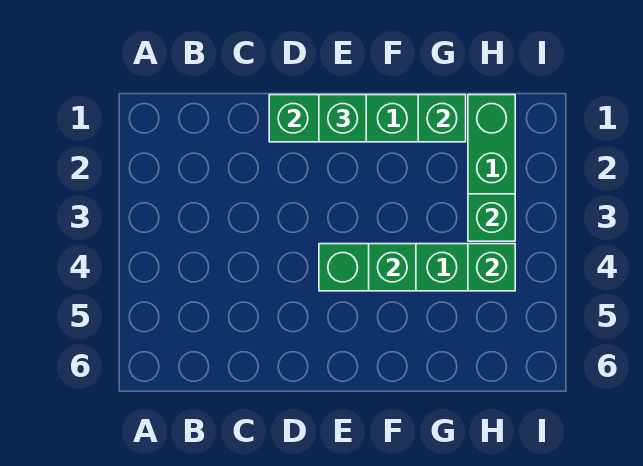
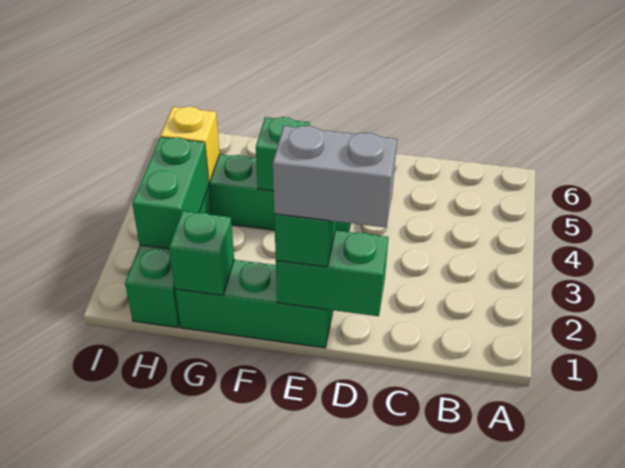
none -> grey brick D1:E1 level 4
green brick H3 level 2 -> green brick H2:H3 level 2
green brick H4 level 2 -> yellow brick H4 level 2

